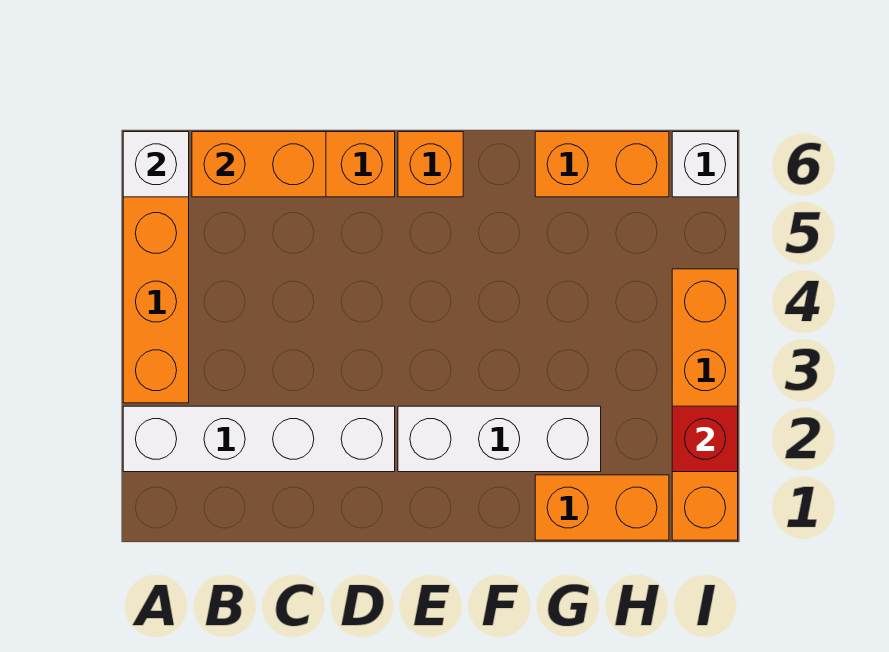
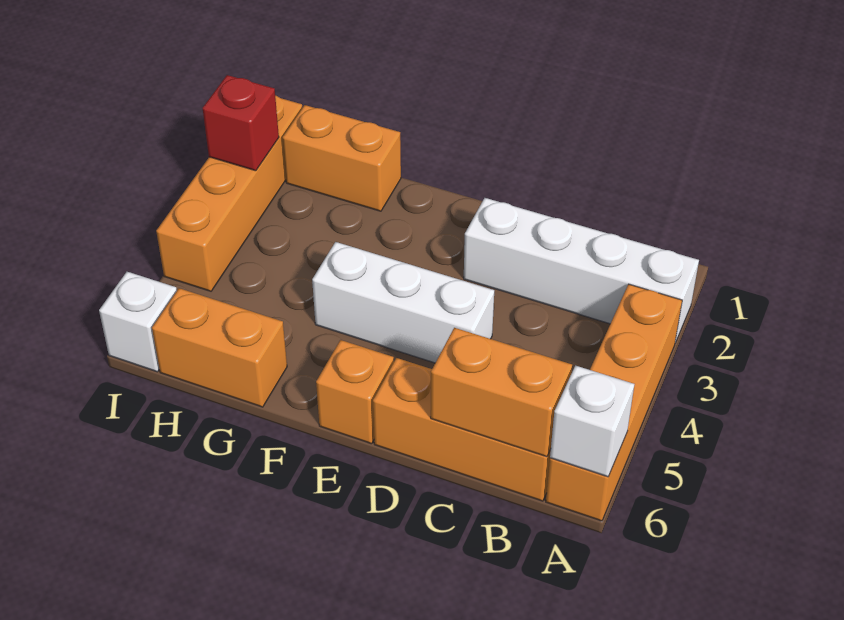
white brick E2:G2 level 1 -> white brick D4:F4 level 1

